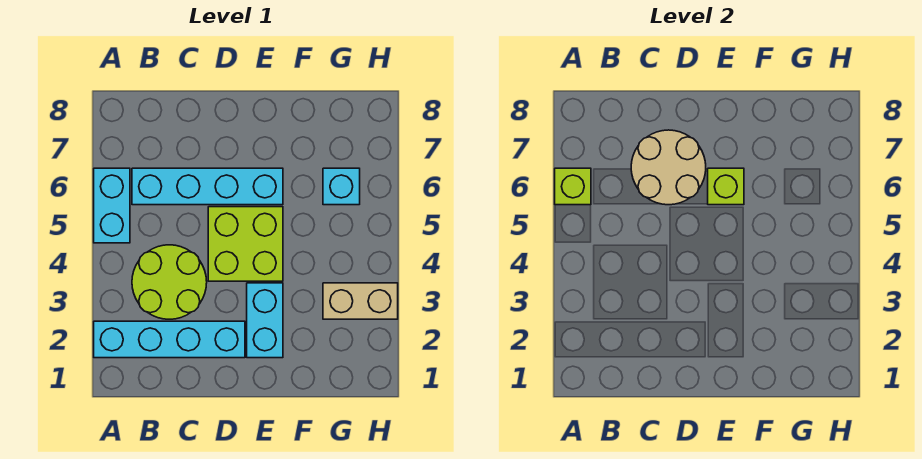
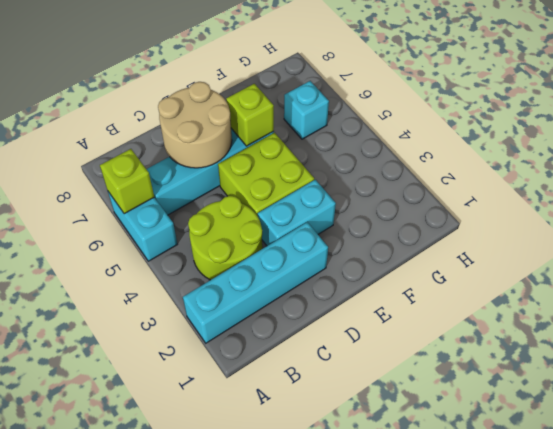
cyan brick E2:E3 level 1 -> cyan brick D3:E3 level 1
tan brick G3:H3 level 1 -> none

